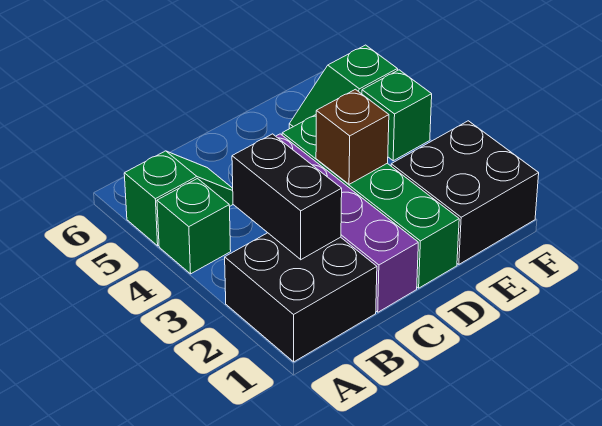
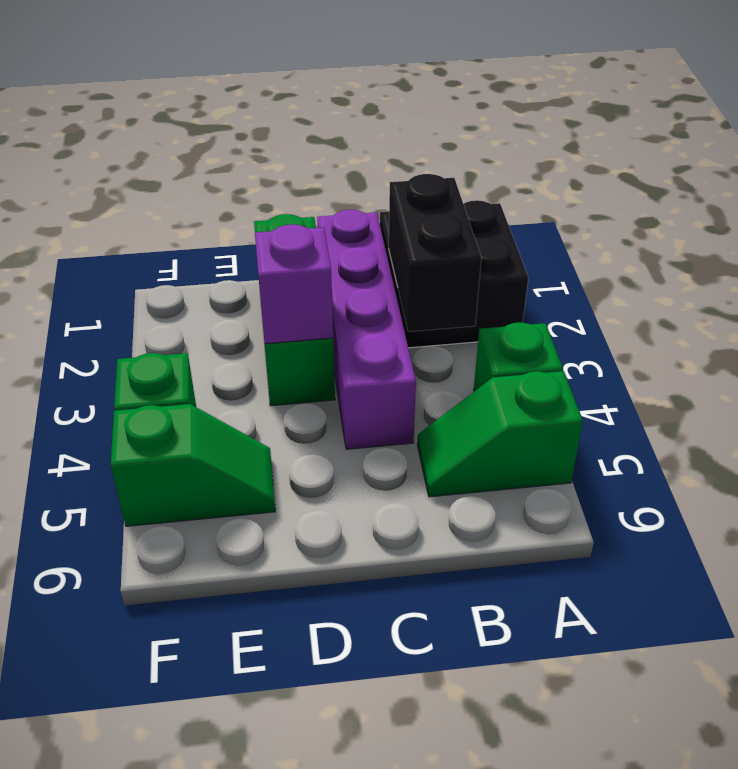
green brick D1:D4 level 1 -> green brick D1:D3 level 1
brown brick D3 level 2 -> purple brick D3 level 2
black brick E1:F2 level 1 -> none

